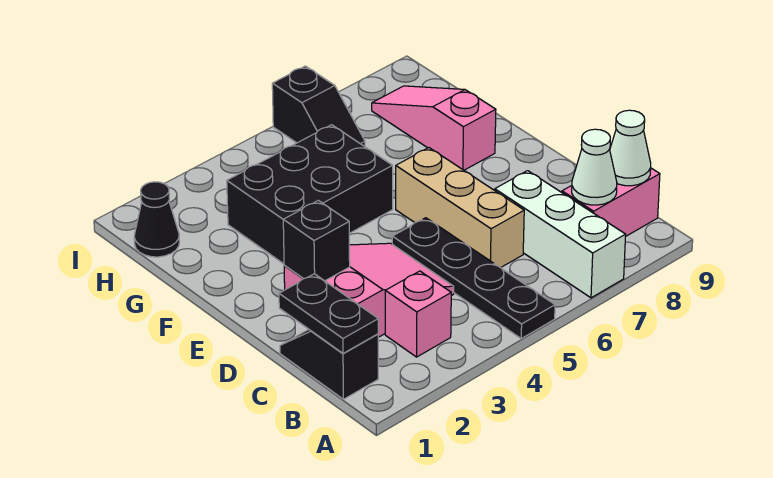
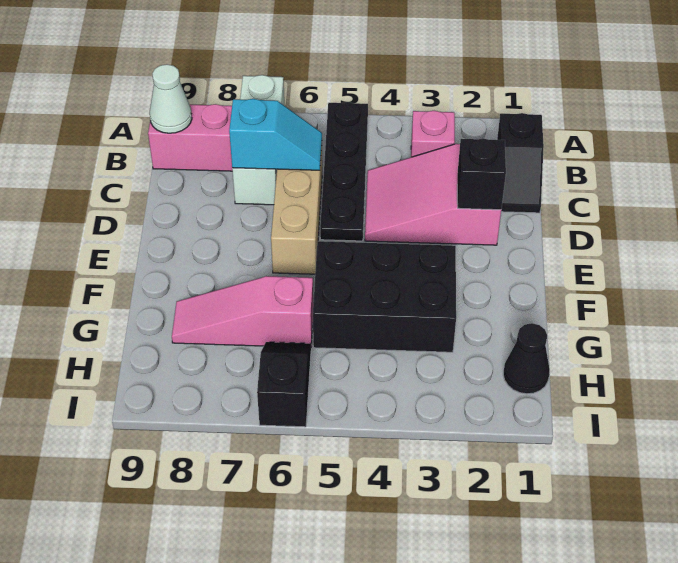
black plate B1:C1 level 2 -> none
white cone B8 level 2 -> none
none -> cyan slope C6:C7 level 2 top 7
pink slope F8:H8 level 1 top F -> pink slope G6:G8 level 1 top 6

